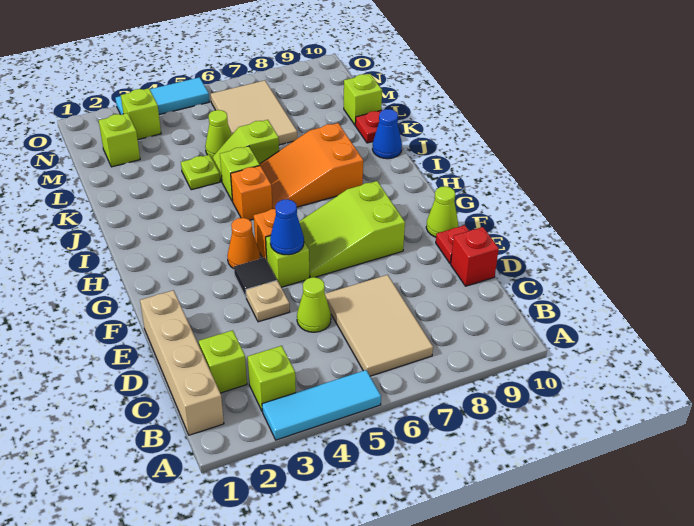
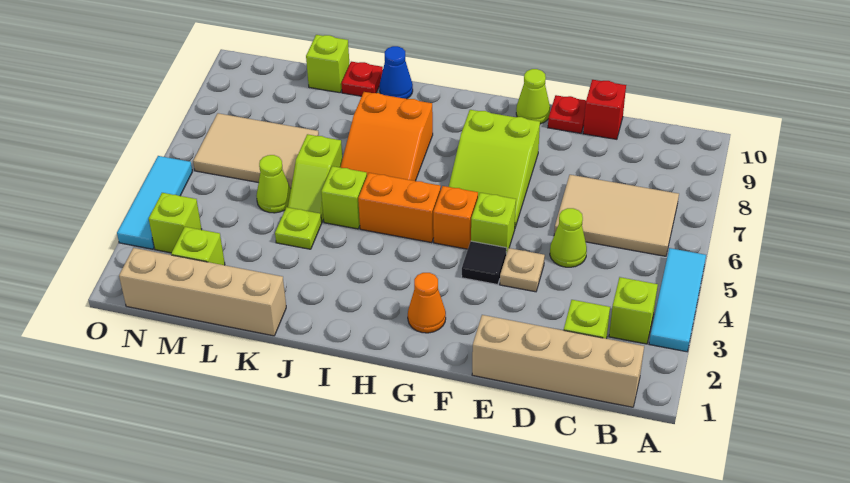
blue cone F5 level 2 -> none
orange cone G4 level 1 -> orange cone G2 level 1
orange brick I5 level 1 -> orange brick H5:I5 level 1
none -> tan brick K1:N1 level 1

